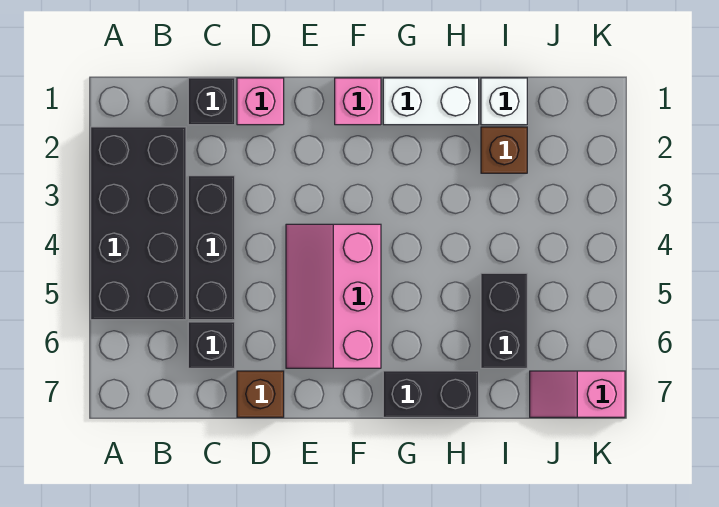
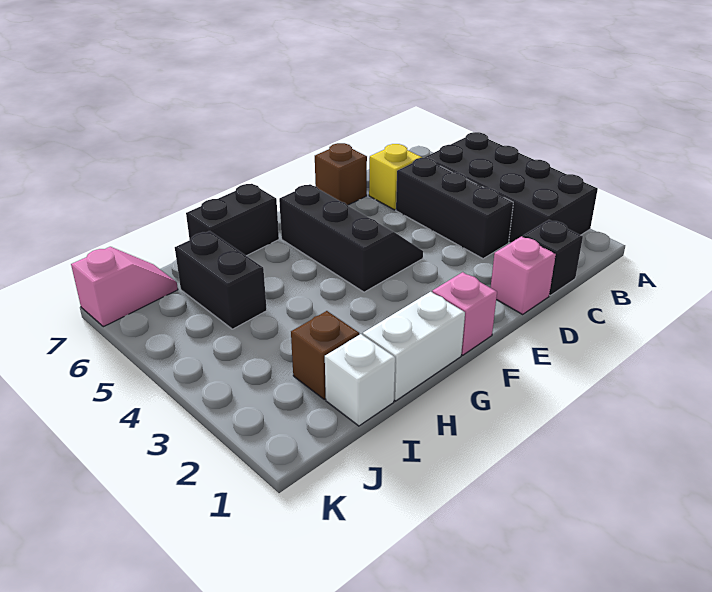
black brick C6 level 1 -> yellow brick C6 level 1
pink slope E4:F6 level 1 top F -> black slope E4:F6 level 1 top F

